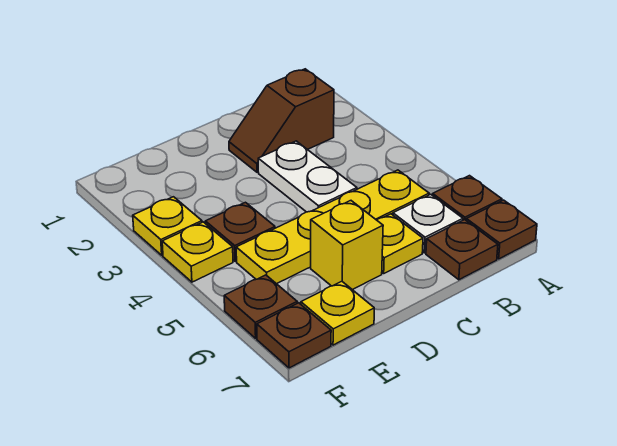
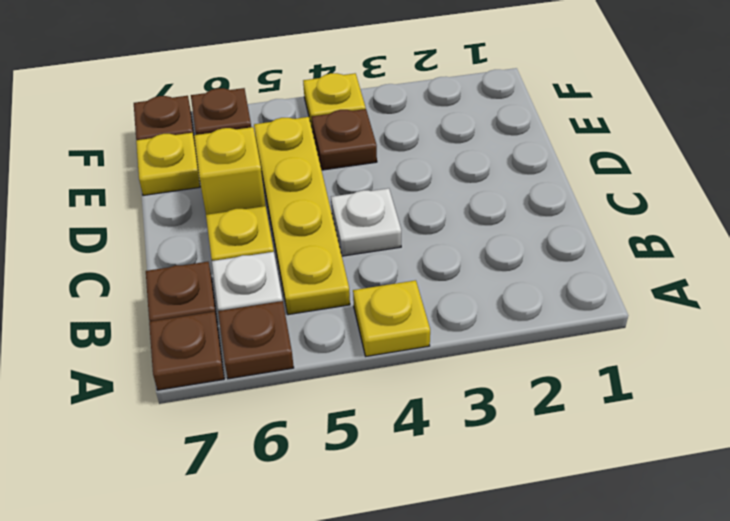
brown slope B2:C2 level 1 top B -> none
white plate C3:C4 level 1 -> white plate C4 level 1
yellow plate F3 level 1 -> yellow plate A4 level 1

